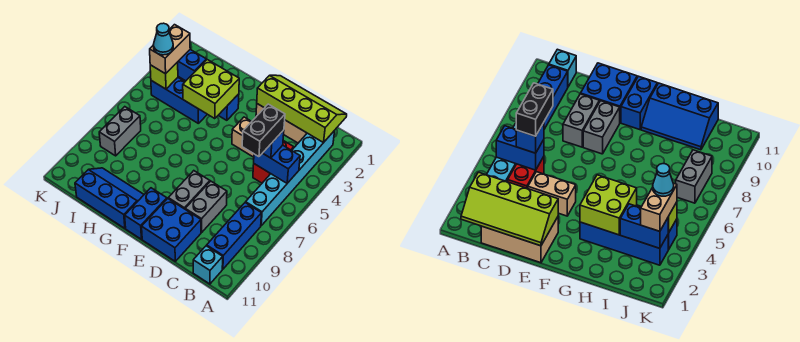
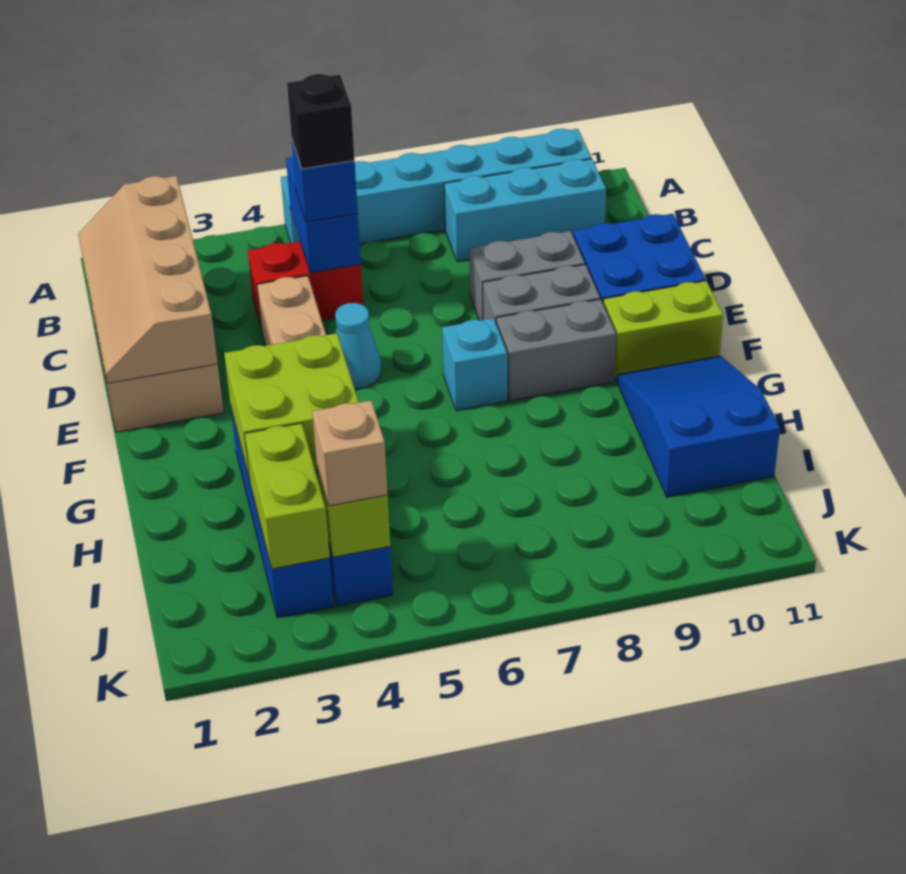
lime slope B1:E2 level 2 top 2 -> tan slope B1:E2 level 2 top 2
cyan brick B2:B7 level 1 -> cyan brick A5:A10 level 1
blue brick B8:B10 level 1 -> cyan brick B8:B10 level 1
cyan brick B11 level 1 -> cyan brick F7 level 1
black brick C5:C6 level 4 -> black brick C5 level 4
blue brick F10:F11 level 1 -> lime brick F10:F11 level 1
blue slope G10:I11 level 1 top 11 -> blue slope G10:I11 level 1 top I
blue brick I3:J3 level 2 -> lime brick I3:J3 level 2
tan brick J3:J4 level 3 -> tan brick J4 level 3
cyan cone J4 level 4 -> cyan cone E5 level 1
grey brick J7:J8 level 1 -> grey brick F8:F9 level 1

